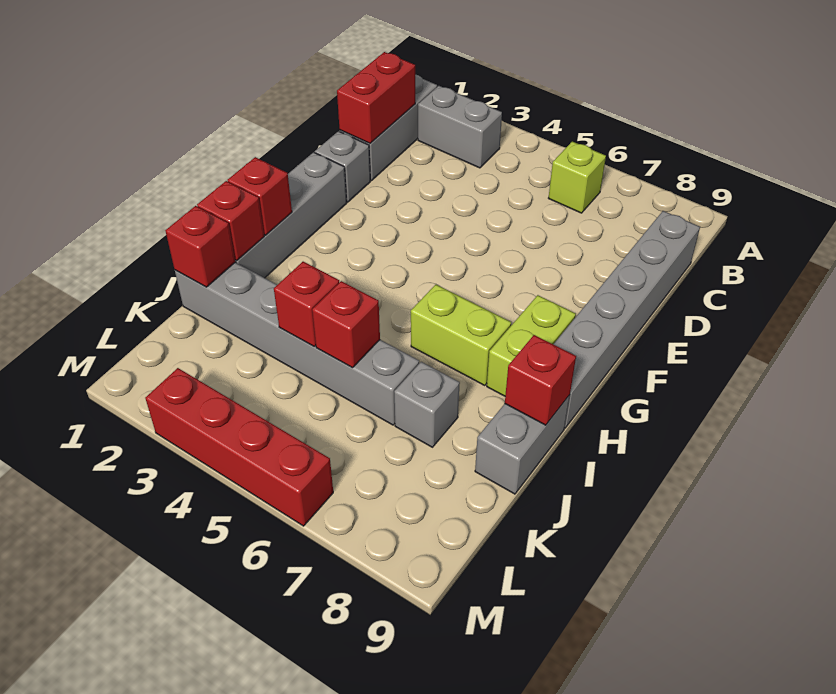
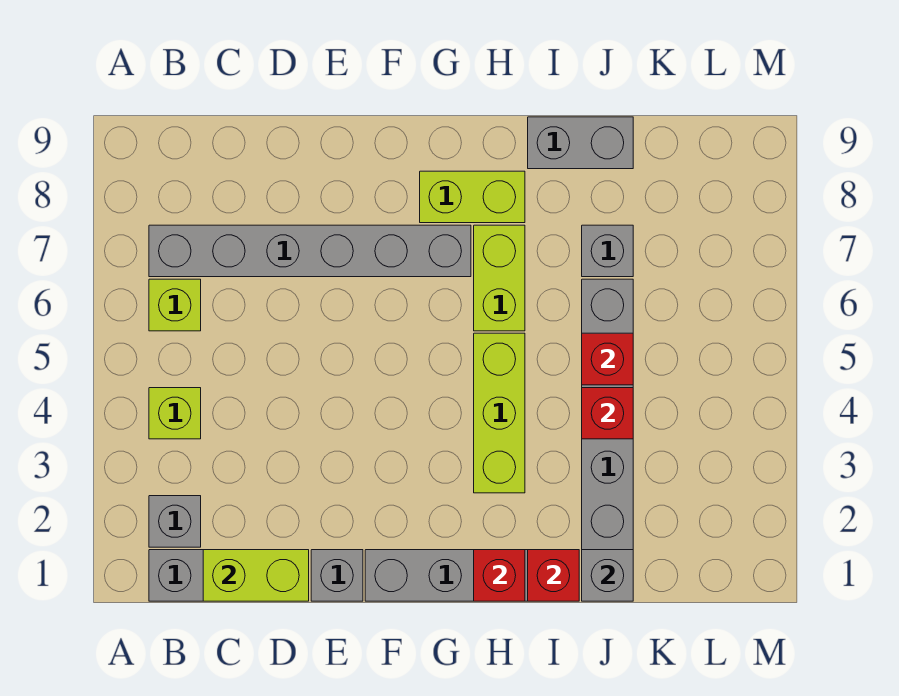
grey brick B2:B3 level 1 -> grey brick B2 level 1
none -> lime brick B4 level 1
red brick C1:D1 level 2 -> lime brick C1:D1 level 2
grey brick C9:H9 level 1 -> grey brick B7:G7 level 1
none -> lime brick H3:H5 level 1
red brick I9 level 2 -> none
red brick J1 level 2 -> grey brick J1 level 2
red brick M3:M6 level 1 -> none

